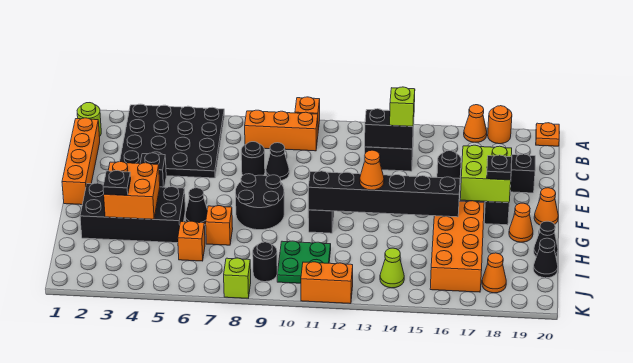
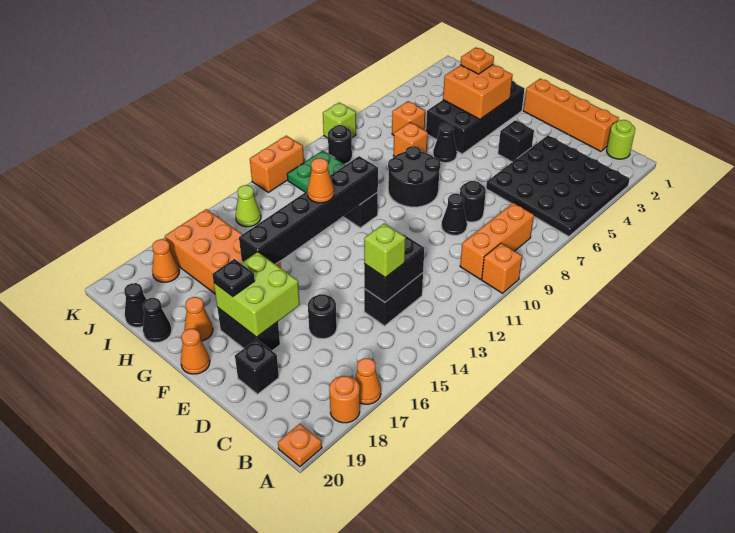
black plate H3 level 3 -> orange plate H3 level 3

